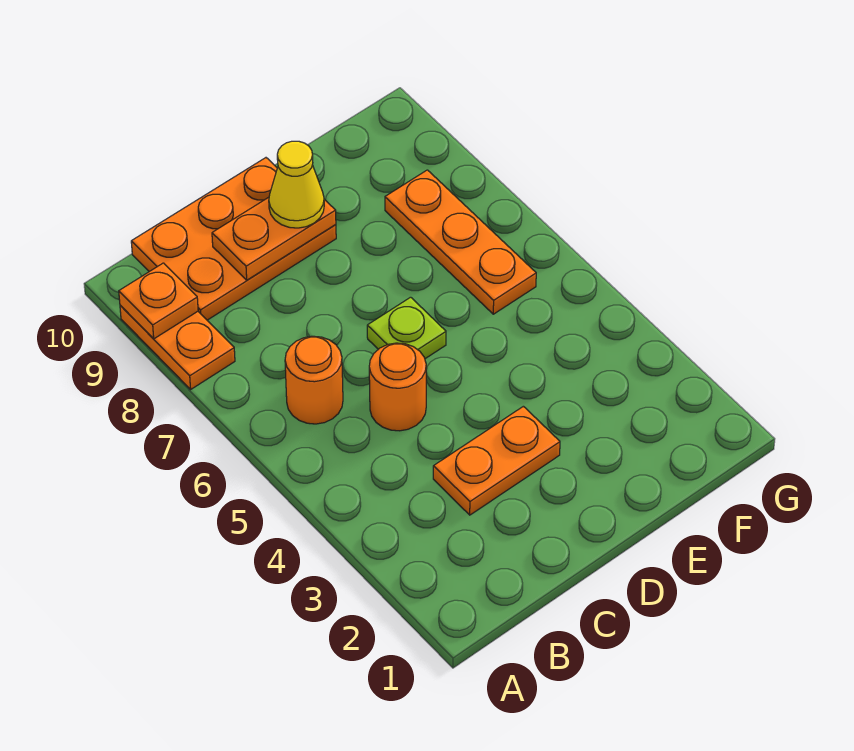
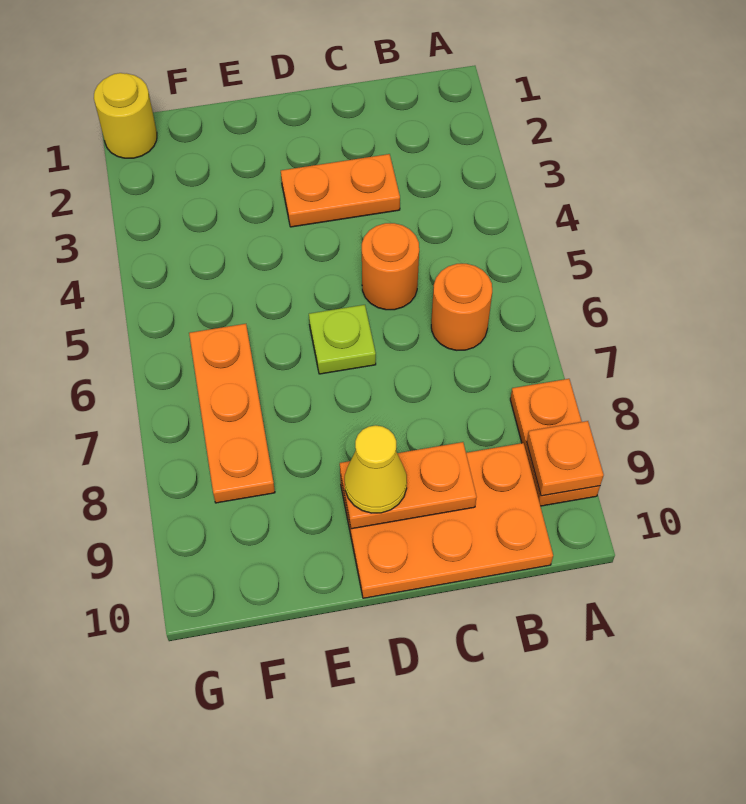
none -> yellow round brick G1 level 1

